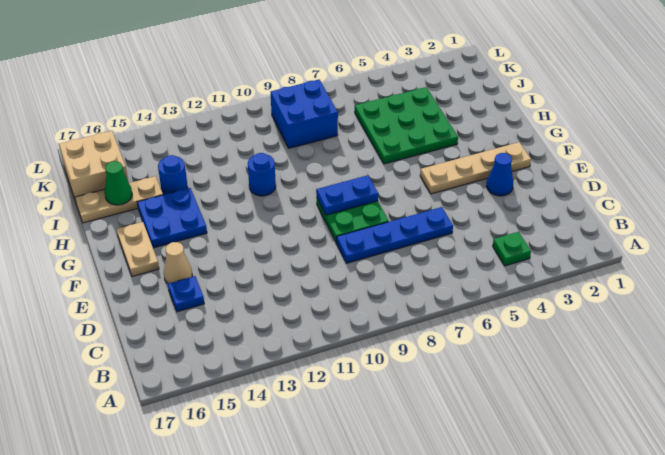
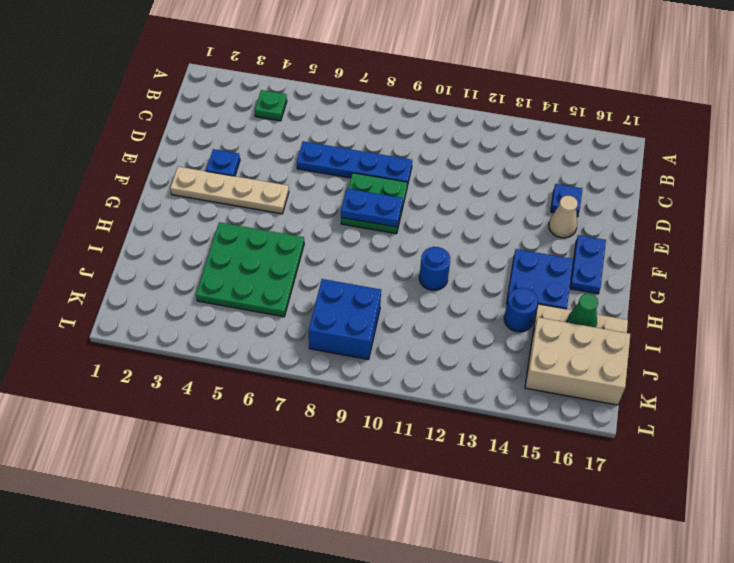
blue cone E3 level 1 -> blue plate E3 level 1
tan plate F16:G16 level 1 -> blue plate F16:G16 level 1
tan brick J16:K17 level 1 -> tan brick J15:K17 level 1

